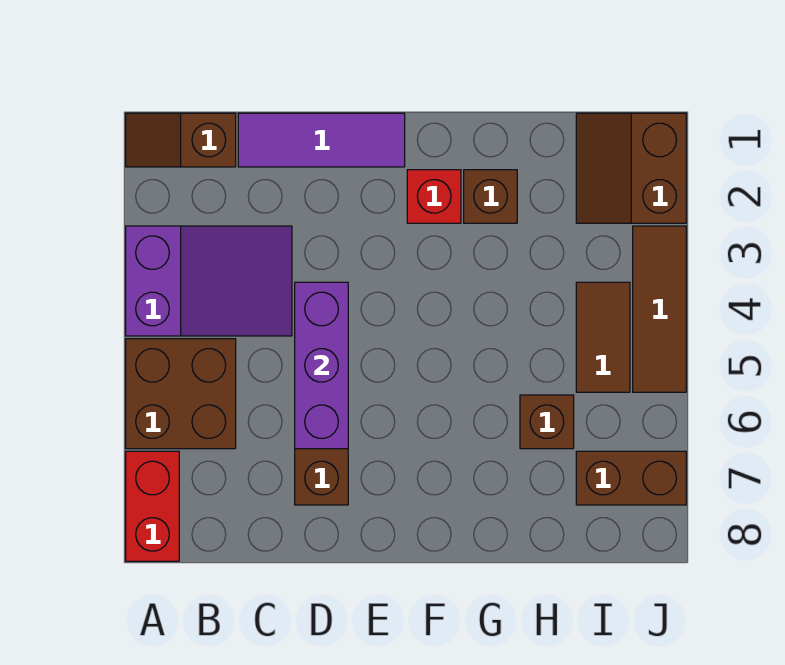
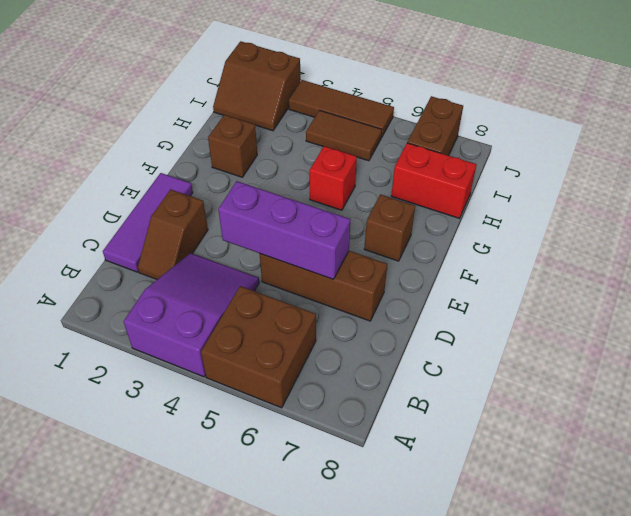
brown slope A1:B1 level 1 top B -> brown slope C2:D2 level 1 top D
red brick A7:A8 level 1 -> red brick H7:H8 level 1
red brick F2 level 1 -> red brick G5 level 1
brown brick H6 level 1 -> brown brick F7 level 1

